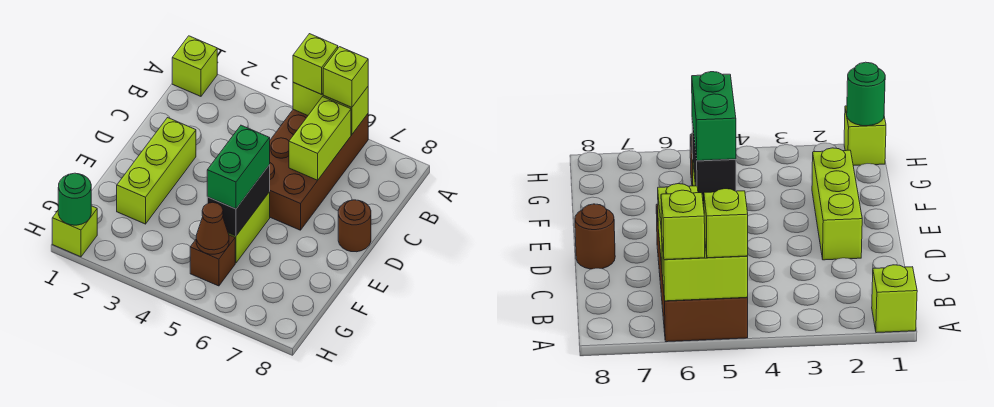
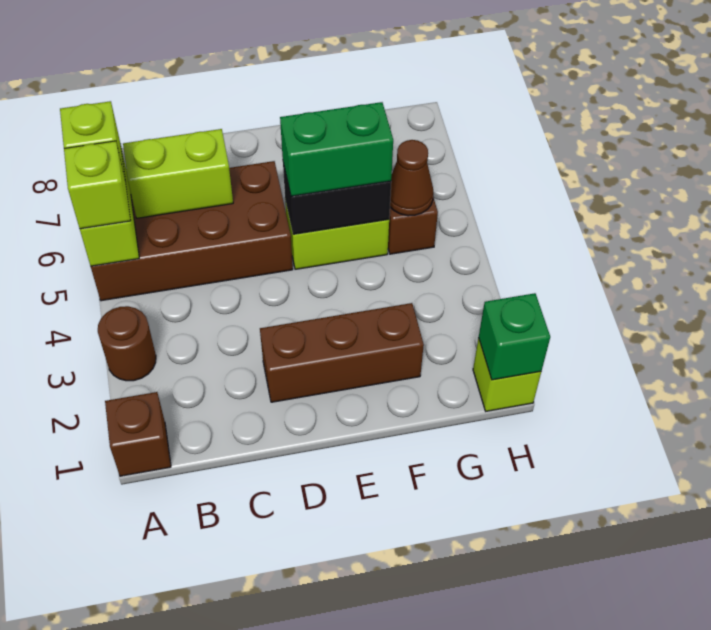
lime brick A1 level 1 -> brown brick A1 level 1
lime brick D2:F2 level 1 -> brown brick D2:F2 level 1
brown round brick D8 level 1 -> brown round brick A3 level 1
green round brick H1 level 2 -> green brick H1 level 2

